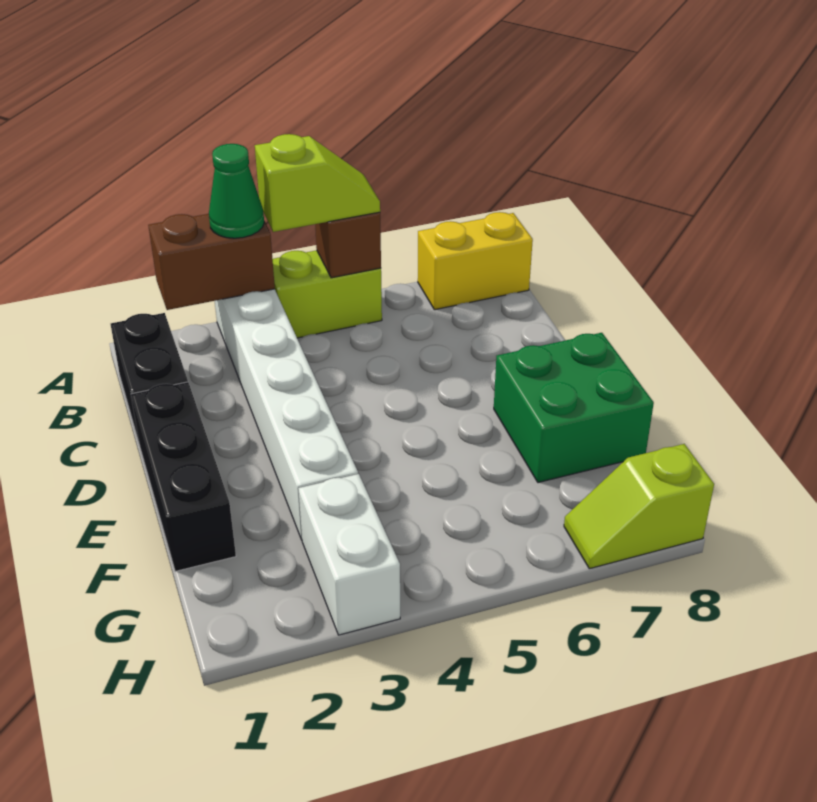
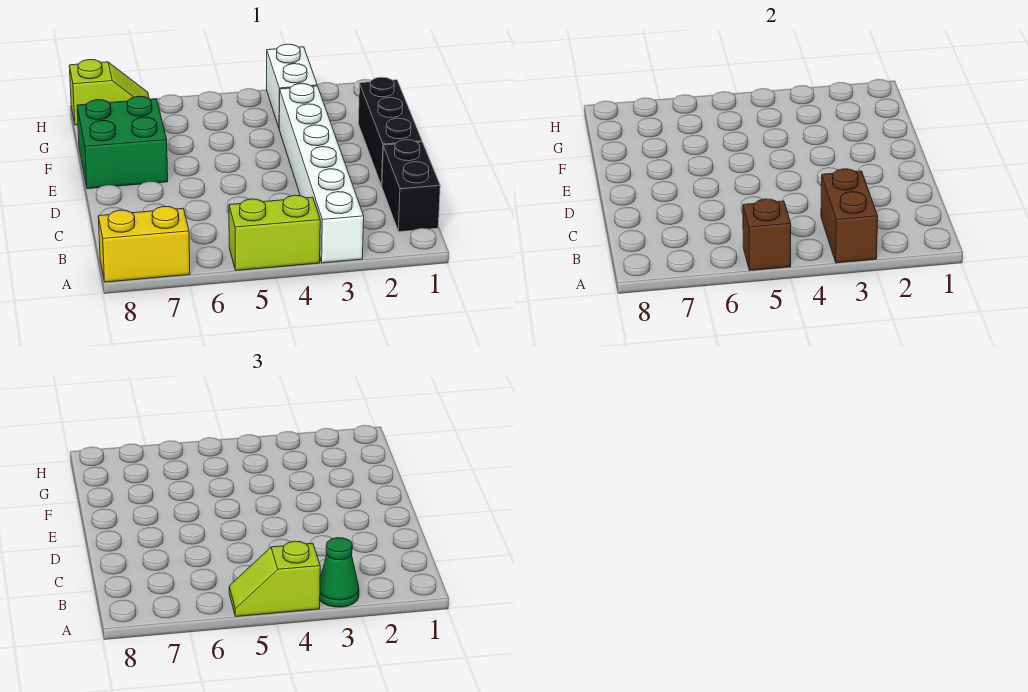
brown brick A2:A3 level 2 -> brown brick A3:B3 level 2

